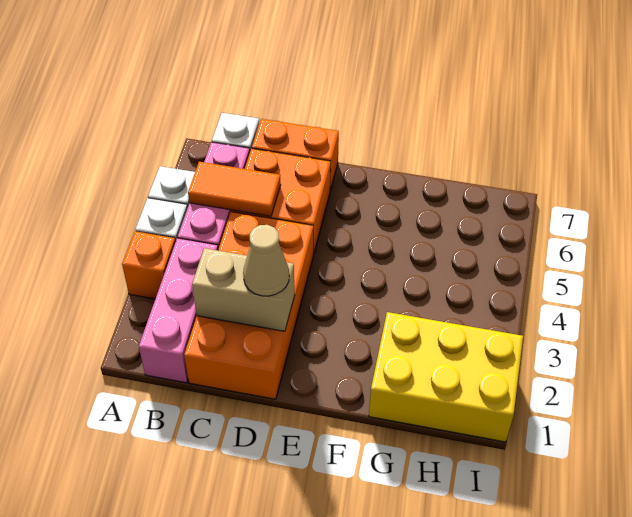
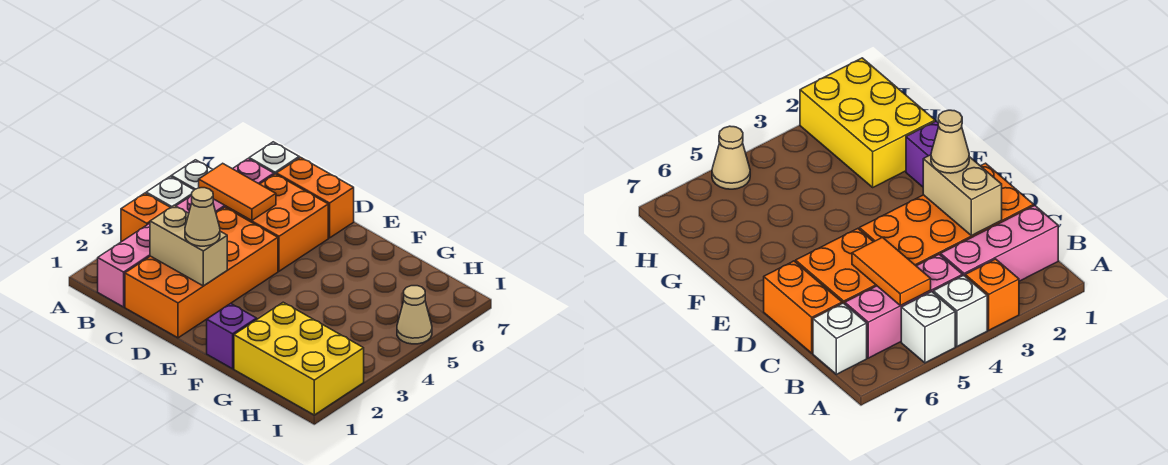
none -> purple brick F1 level 1
none -> tan cone I5 level 1

